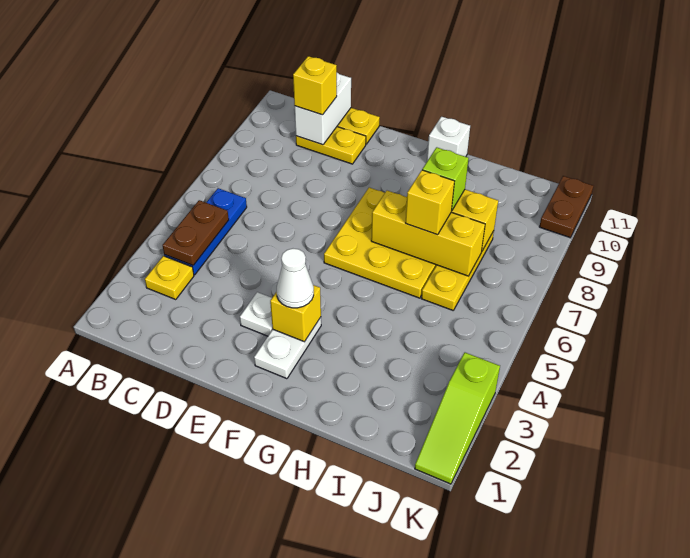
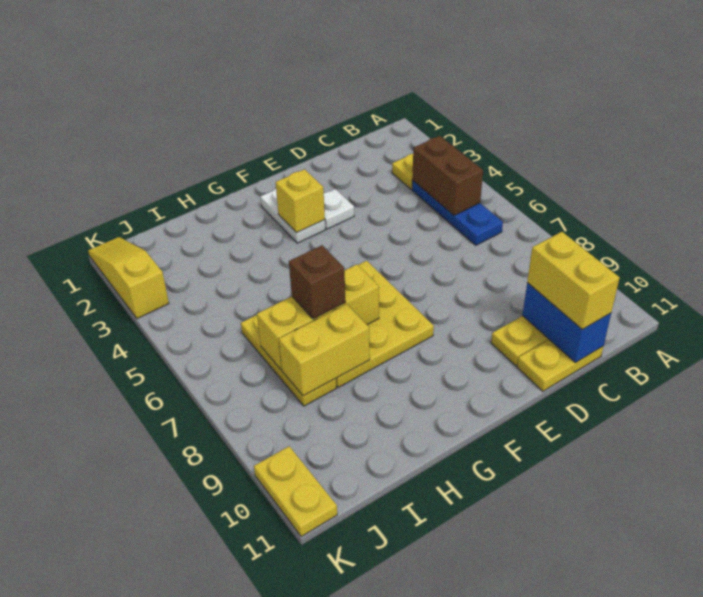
brown plate B4:B5 level 2 -> brown brick B4:B5 level 2
white brick C10:C11 level 2 -> blue brick C10:C11 level 2
yellow brick C10 level 3 -> yellow brick C10:C11 level 3
white cone F3 level 3 -> none
white brick G11 level 1 -> none
yellow brick H7 level 3 -> brown brick H7 level 3
lime brick H8 level 3 -> none
lime slope K1:K3 level 1 top 3 -> yellow slope K1:K3 level 1 top 3
brown plate K10:K11 level 1 -> yellow plate K10:K11 level 1

